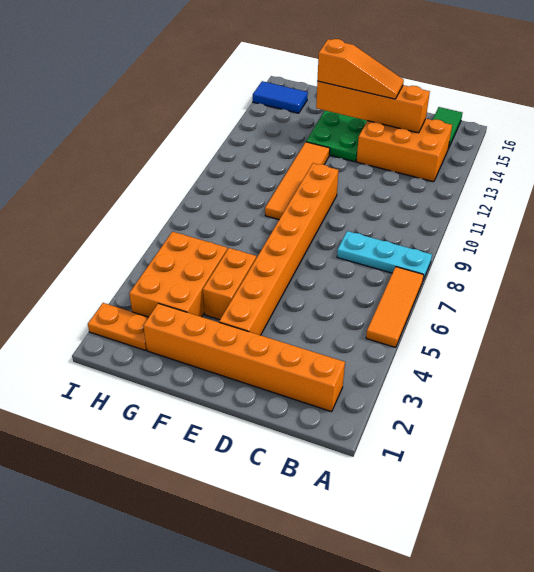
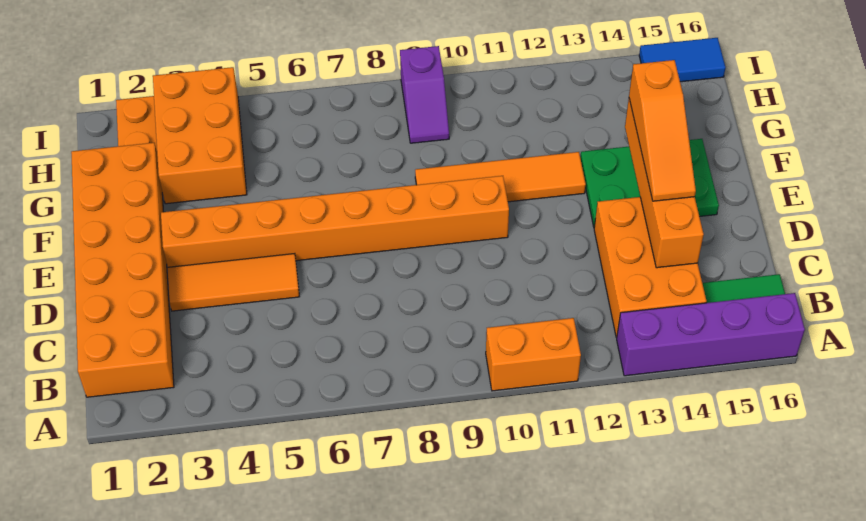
orange tile A5:A7 level 1 -> orange tile D3:D5 level 1
cyan plate A8:C8 level 1 -> none
none -> purple brick A13:A16 level 1
orange brick B2:G2 level 1 -> orange brick B1:G2 level 1
orange brick F4:F5 level 1 -> orange brick A10:A11 level 1
orange brick G3:H5 level 1 -> orange brick G3:I4 level 1
none -> purple slope H9:I9 level 1 top I
blue tile H15:I15 level 1 -> blue tile I15:I16 level 1

